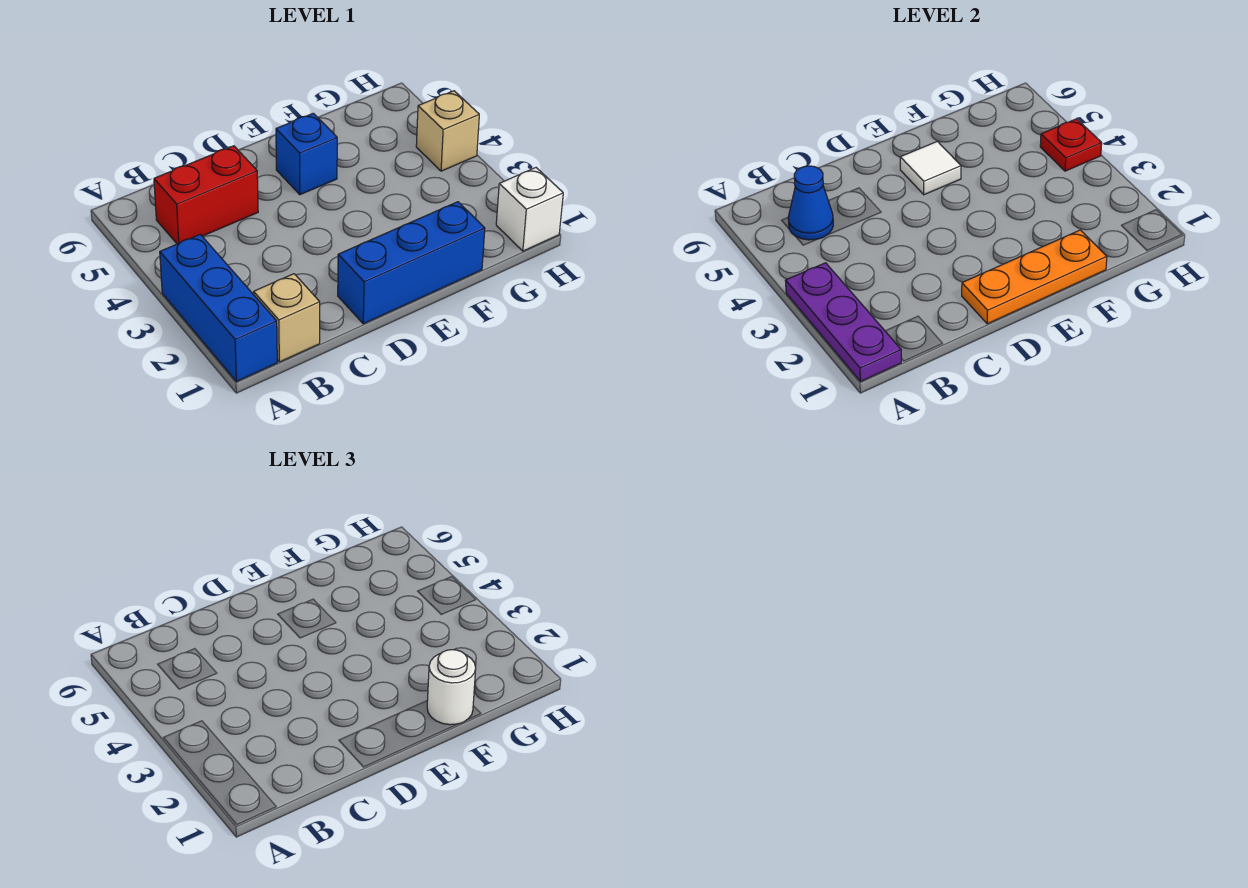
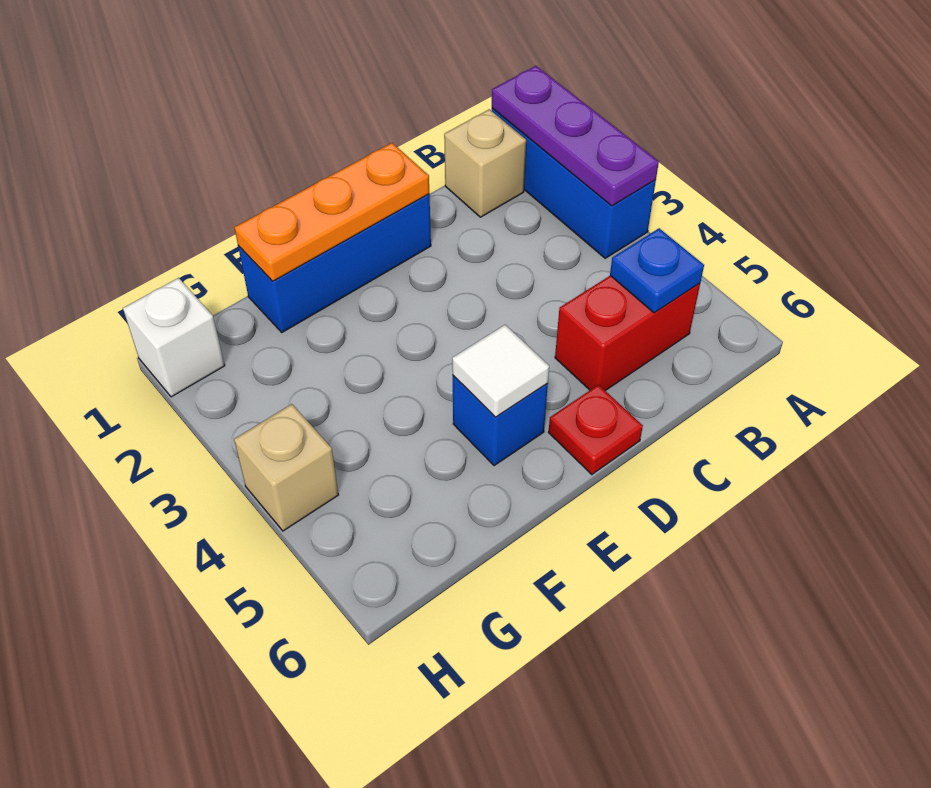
blue cone B5 level 2 -> blue plate B5 level 2
white round brick F1 level 3 -> none
red plate H4 level 2 -> red plate D6 level 1

